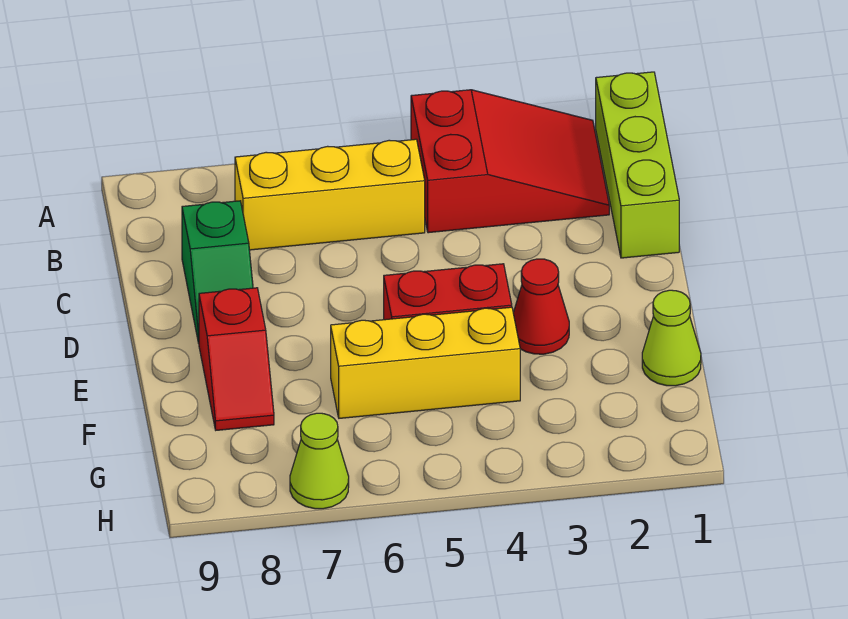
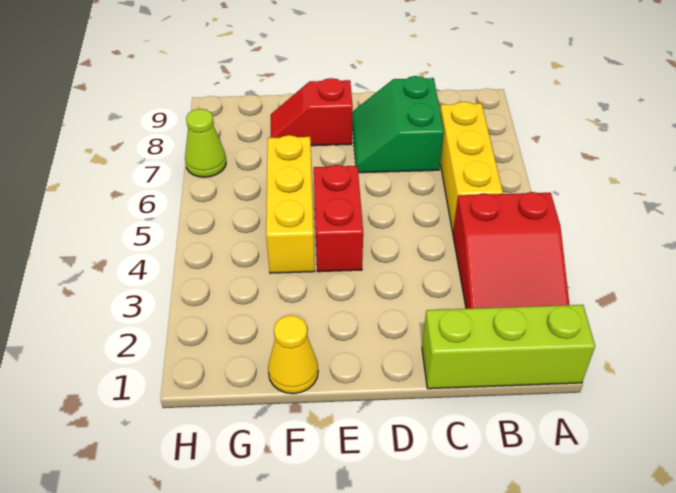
green slope C8:D8 level 1 top C -> green slope C7:D8 level 1 top C
red cone E3 level 1 -> none
lime cone F1 level 1 -> yellow cone F1 level 1

